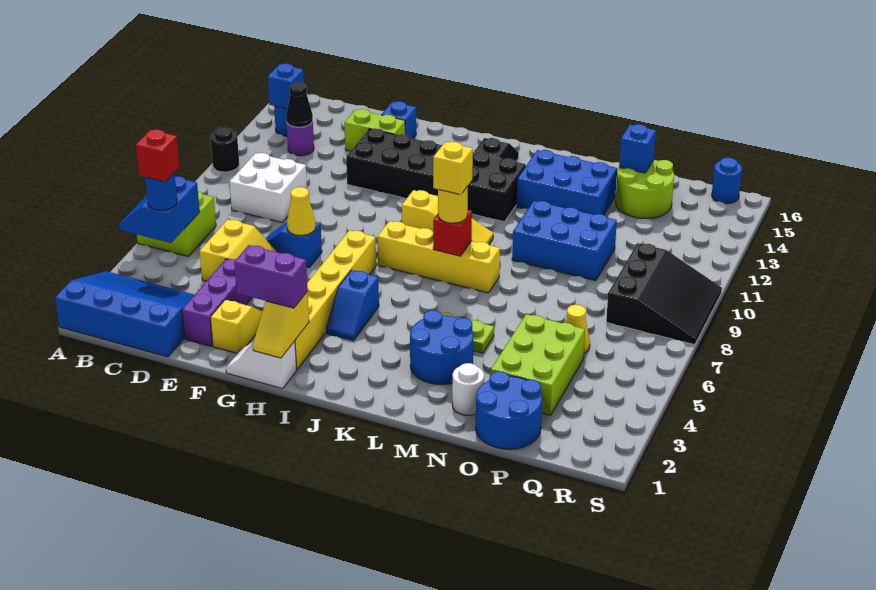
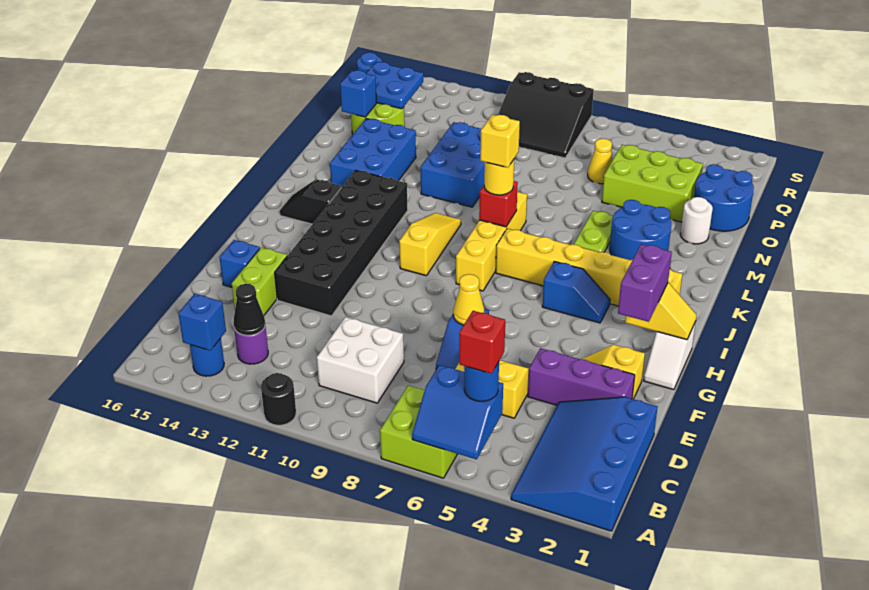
yellow brick H2:H7 level 1 -> yellow brick J2:J7 level 1
none -> blue plate P14:Q15 level 2
black slope Q8:S10 level 1 top Q -> black slope Q8:S10 level 1 top S

